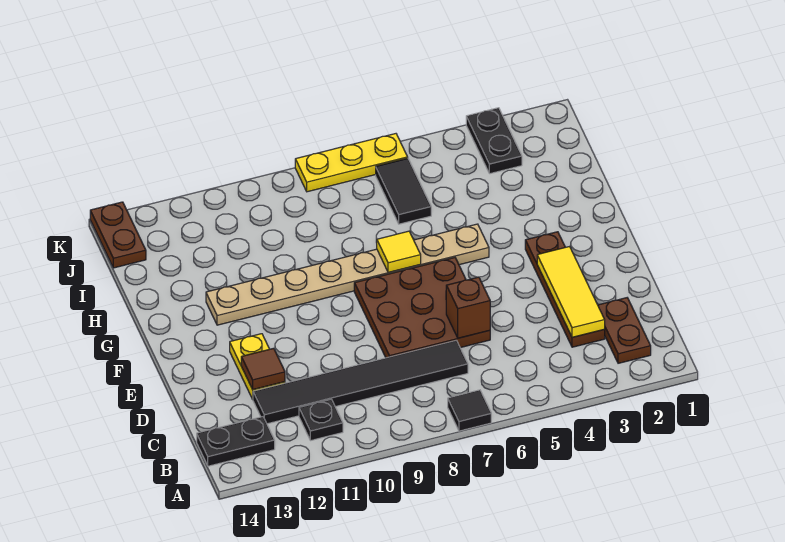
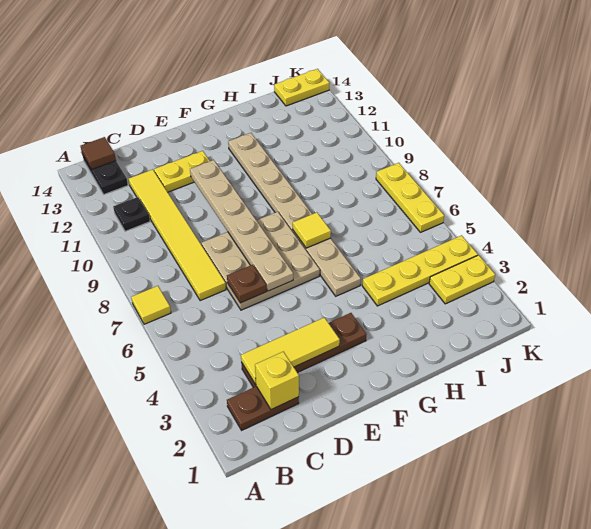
black tile A7 level 1 -> yellow tile A7 level 1
none -> yellow brick C2 level 2
black tile C7:C12 level 1 -> yellow tile C7:C12 level 1
brown plate D6:F8 level 1 -> tan plate D6:F8 level 1
brown brick D6 level 2 -> brown plate D6 level 2
brown tile D12 level 2 -> brown tile B14 level 2
none -> tan plate E6:E11 level 2
none -> yellow plate H4:K4 level 1
black tile I6:J6 level 1 -> none
black plate J3:K3 level 1 -> yellow plate J3:K3 level 1
brown plate J14:K14 level 1 -> yellow plate J14:K14 level 1

